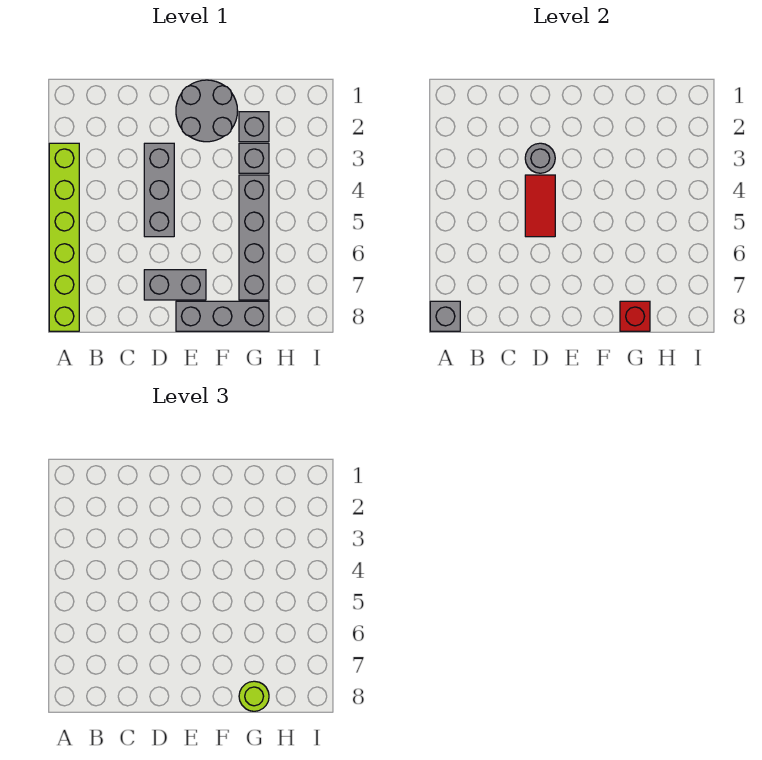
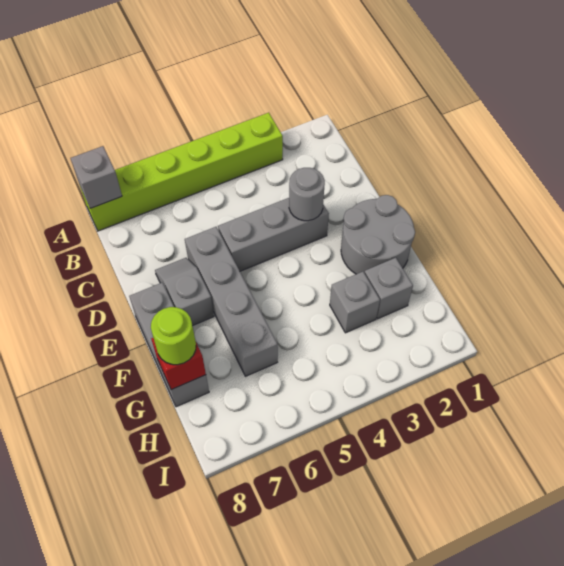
red tile D4:D5 level 2 -> none
grey brick D7:E7 level 1 -> grey slope D7:E7 level 1 top E
grey brick G4:G7 level 1 -> grey brick D6:G6 level 1

